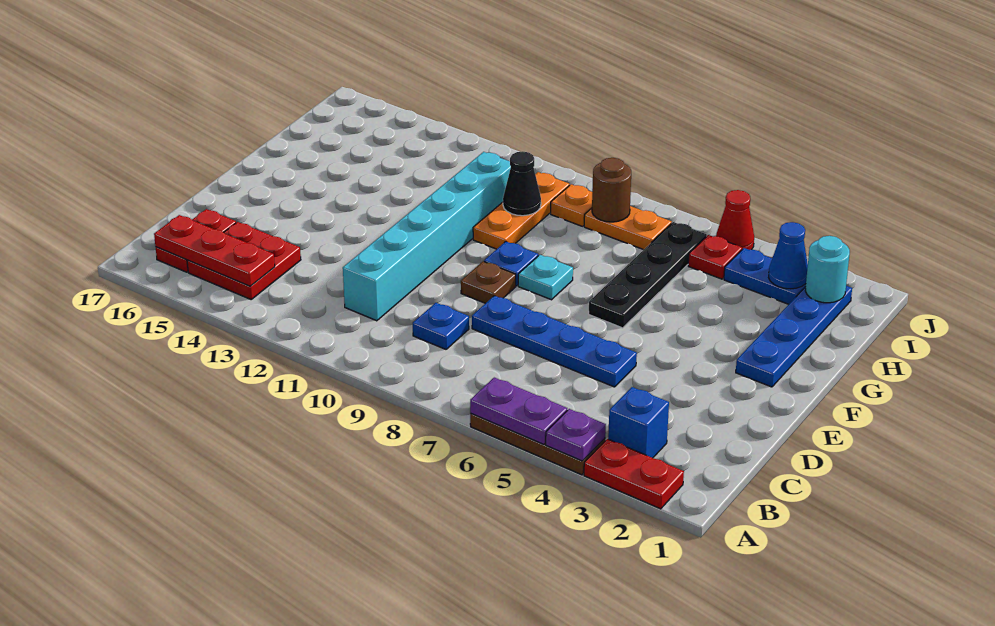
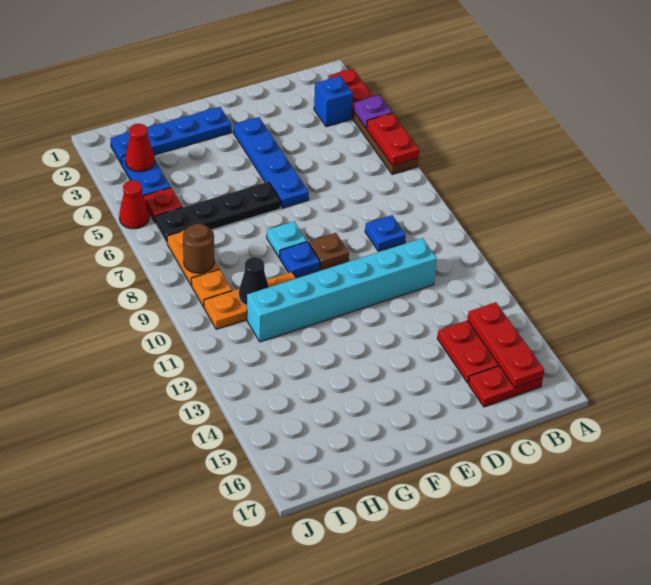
purple plate A5:A6 level 2 -> red plate A5:A6 level 2
blue plate D5:D8 level 1 -> blue plate E3:E6 level 1
cyan round brick I2 level 2 -> none
blue cone I3 level 2 -> red cone I3 level 2

